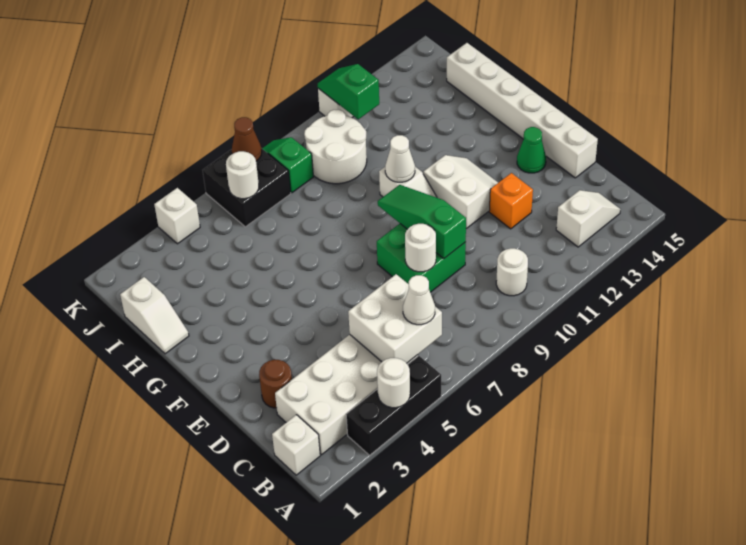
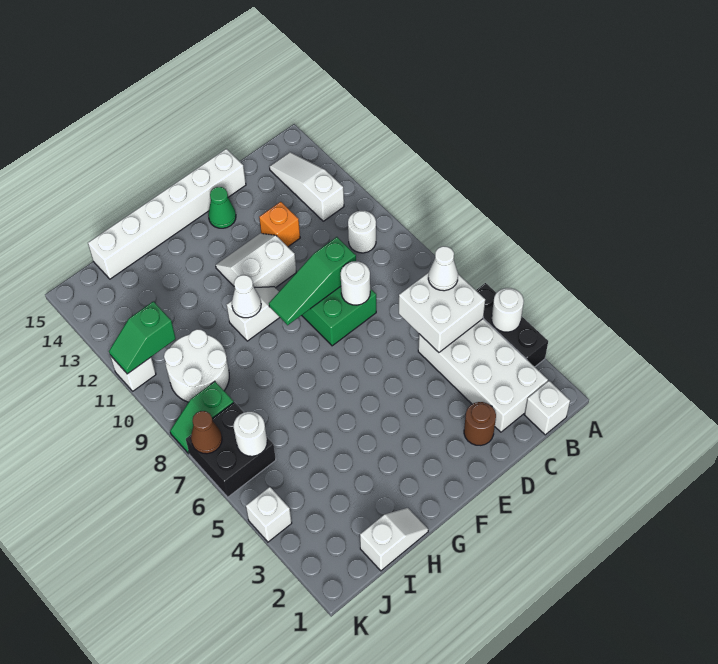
white slope B13:B14 level 1 top 13 -> white slope B12:B14 level 1 top 12

